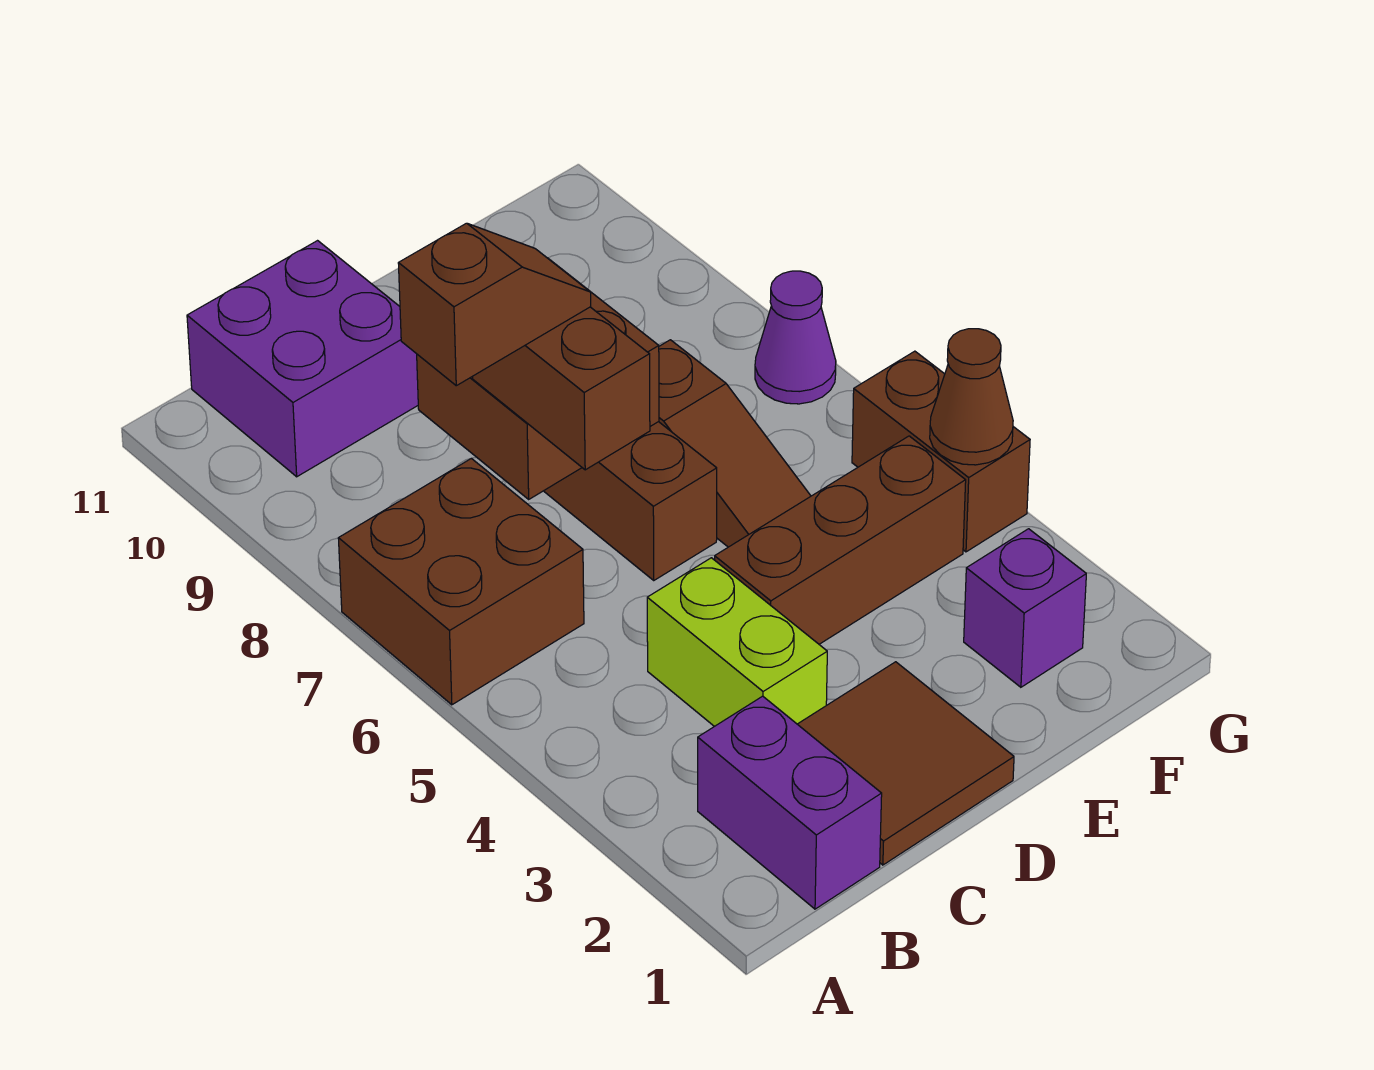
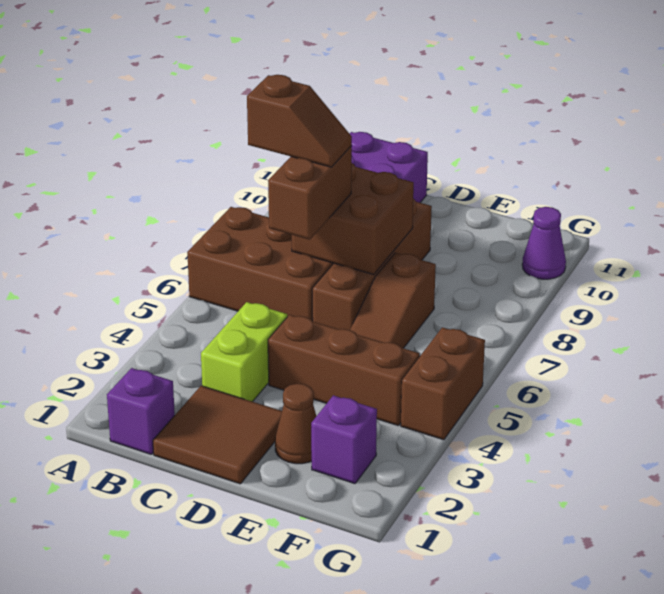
brown brick A6:B7 level 1 -> brown brick A6:C7 level 1
purple brick B1:B2 level 1 -> purple brick B1 level 1
brown cone G4 level 2 -> brown cone E2 level 1
purple cone G7 level 1 -> purple cone G10 level 1

